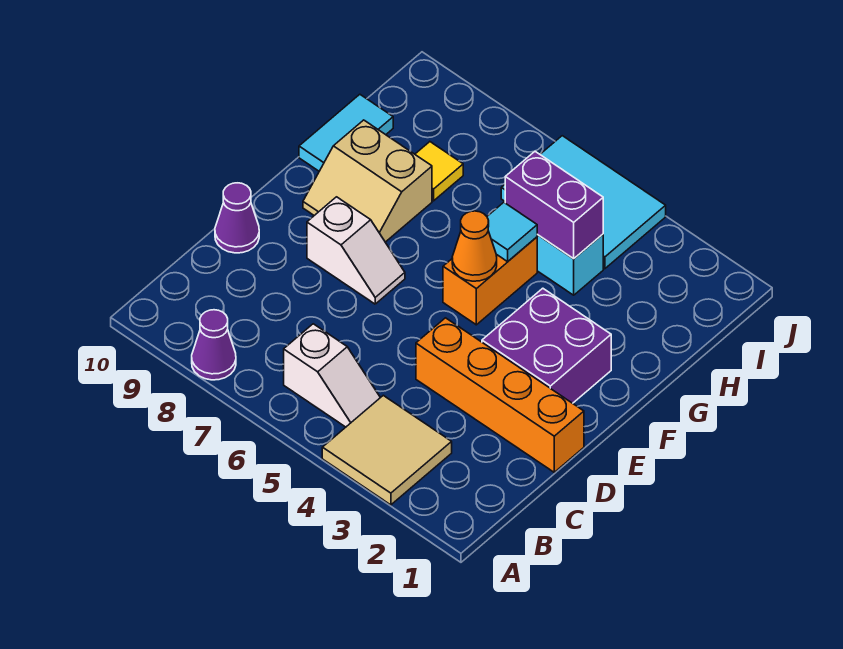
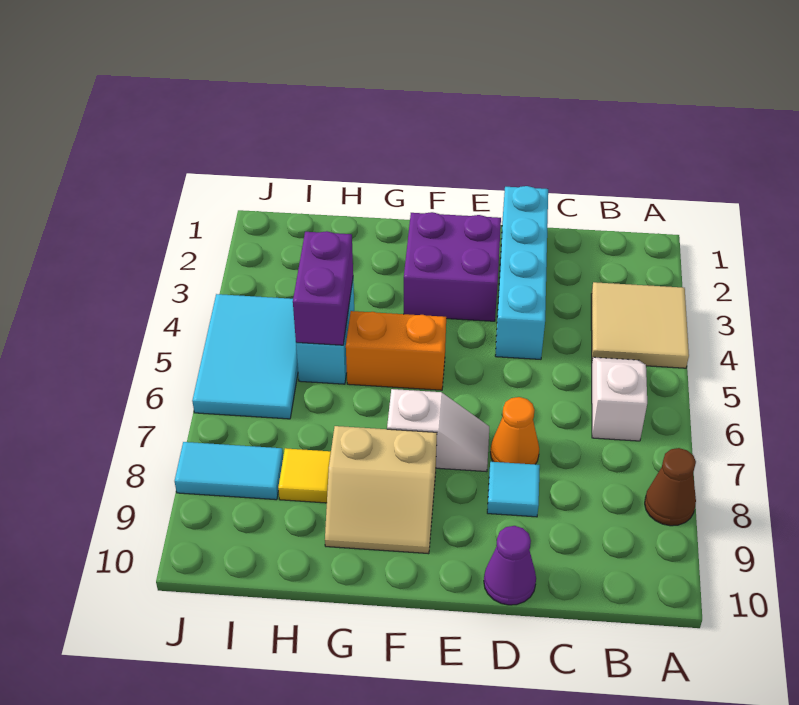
purple cone A8 level 1 -> brown cone A8 level 1
orange brick D1:D4 level 1 -> cyan brick D1:D4 level 1
white slope E7:E8 level 1 top 8 -> white slope E7:F7 level 1 top F
orange cone F5 level 2 -> orange cone D7 level 1
tan slope F8:G9 level 1 top G -> tan slope F8:G9 level 1 top 8
cyan tile G5 level 2 -> cyan tile D8 level 1
cyan tile G10:H10 level 1 -> cyan tile I8:J8 level 1

